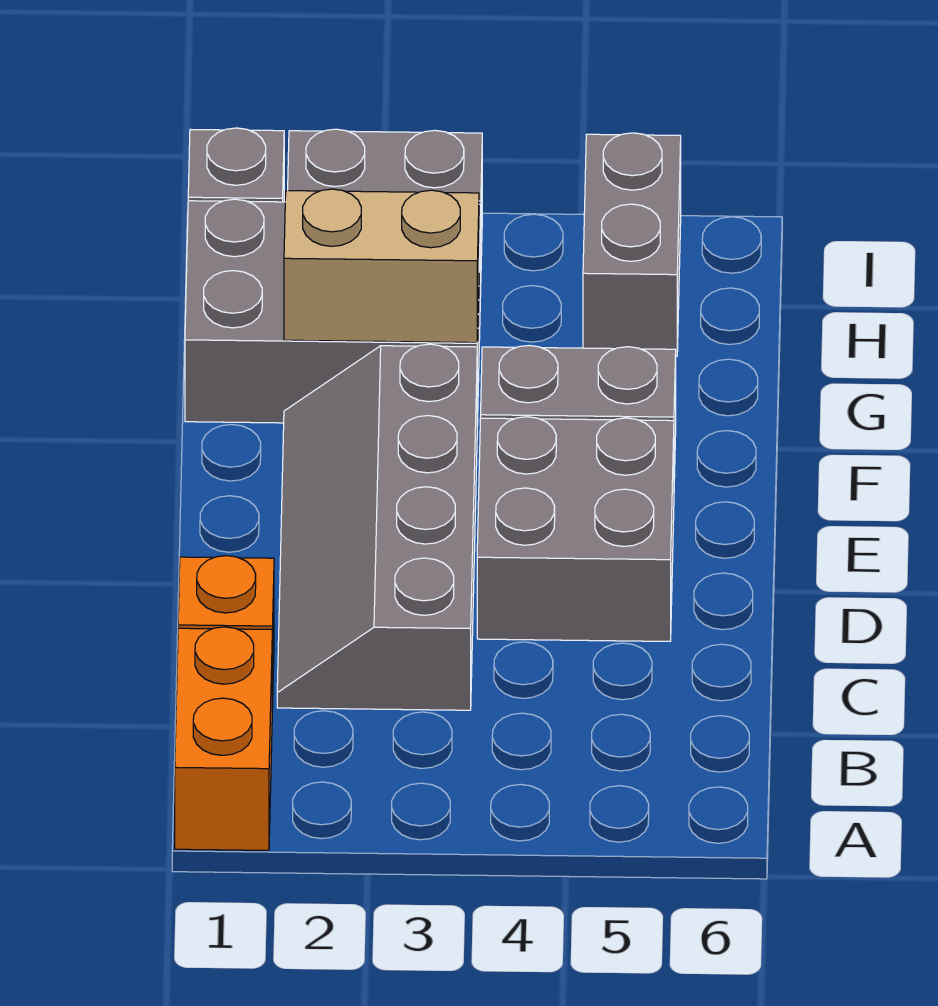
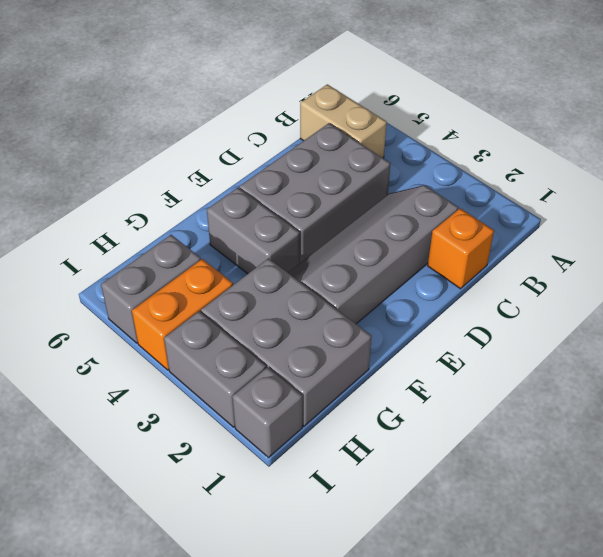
orange brick A1:B1 level 1 -> orange brick H4:I4 level 1
grey slope C2:F3 level 1 top 3 -> grey slope C2:F3 level 1 top 2
grey brick D4:E5 level 1 -> grey brick C4:E5 level 1
tan brick G2:G3 level 2 -> tan brick B5:B6 level 1

